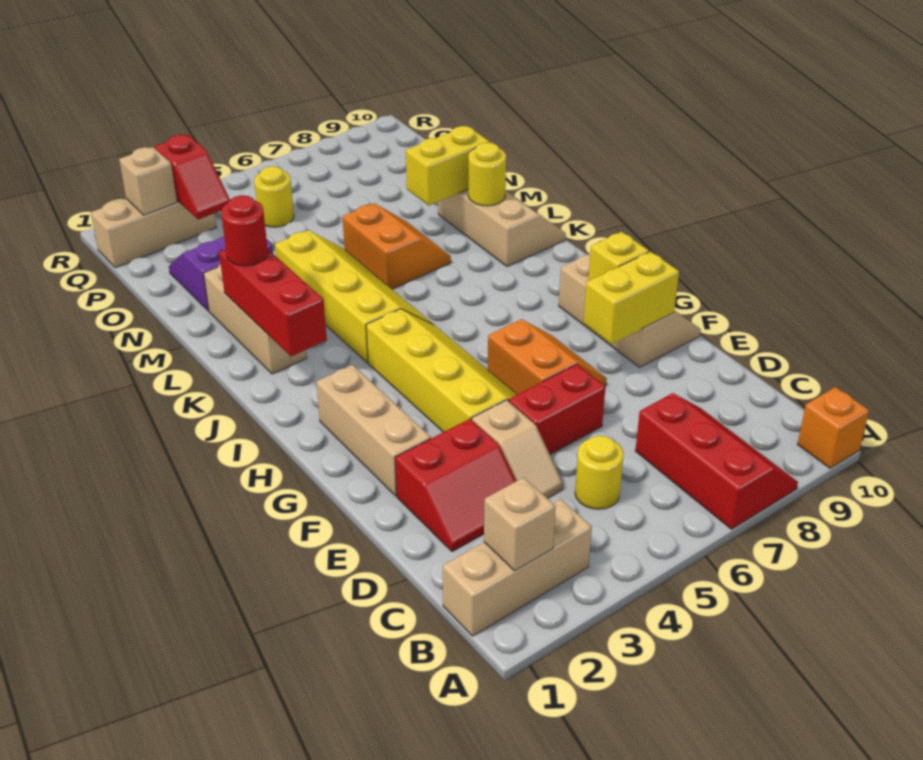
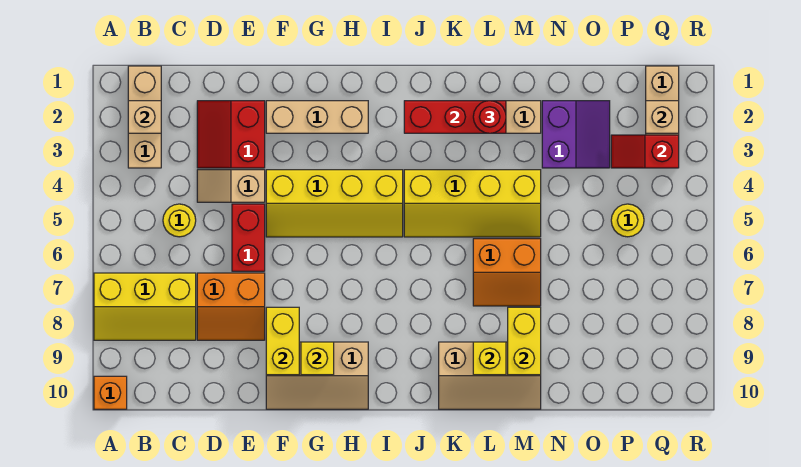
red slope A7:C8 level 1 top 7 -> yellow slope A7:C8 level 1 top 7
orange slope F6:G7 level 1 top 6 -> orange slope D7:E8 level 1 top 7
yellow round brick L9 level 2 -> yellow brick L9 level 2

